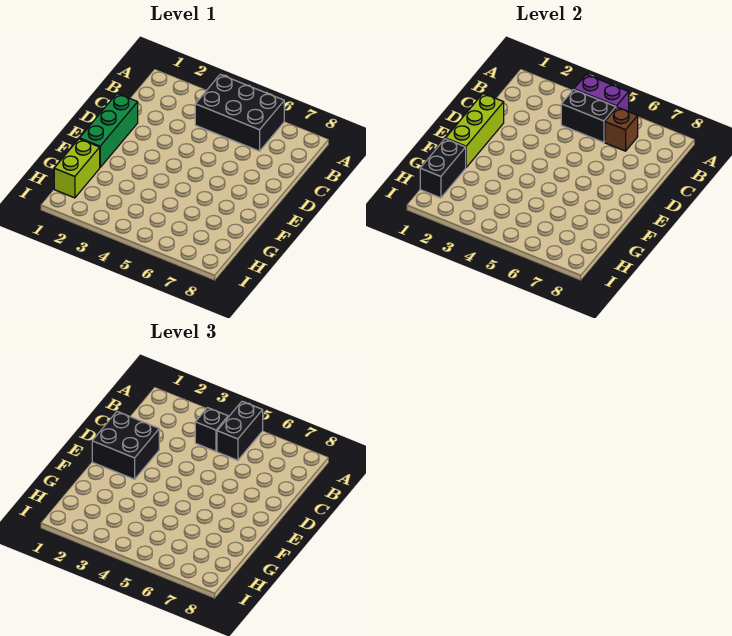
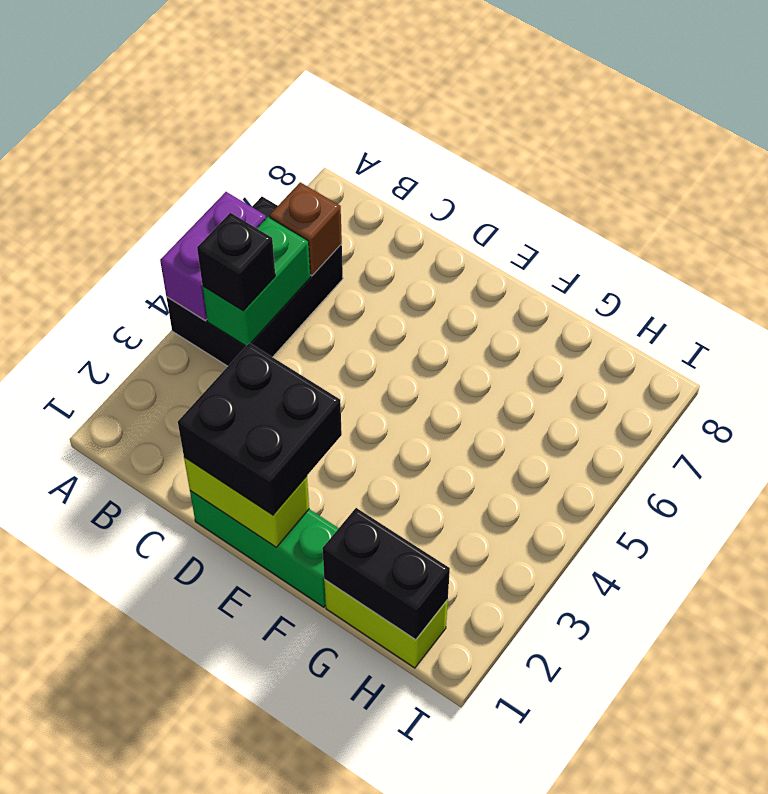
black brick A5:B5 level 3 -> none
black brick B4:B5 level 2 -> green brick B4:B5 level 2
lime brick D1:F1 level 2 -> lime brick D1:E1 level 2

